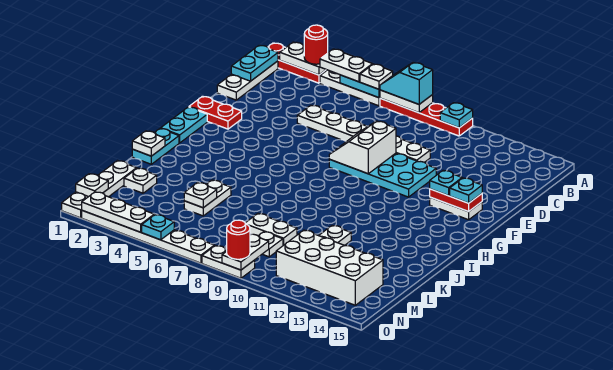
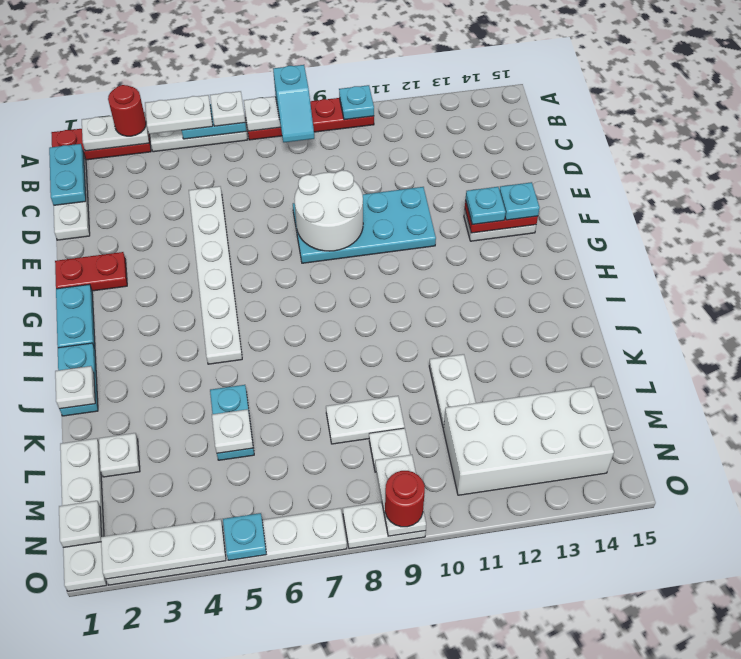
cyan slope A7:A8 level 3 top 8 -> cyan slope A8:B8 level 3 top A
white plate D5:D10 level 1 -> white plate D5:I5 level 1
white slope E8:F9 level 2 top 9 -> white round brick E8:F9 level 2
white plate K5:L5 level 1 -> cyan plate K5:L5 level 1

